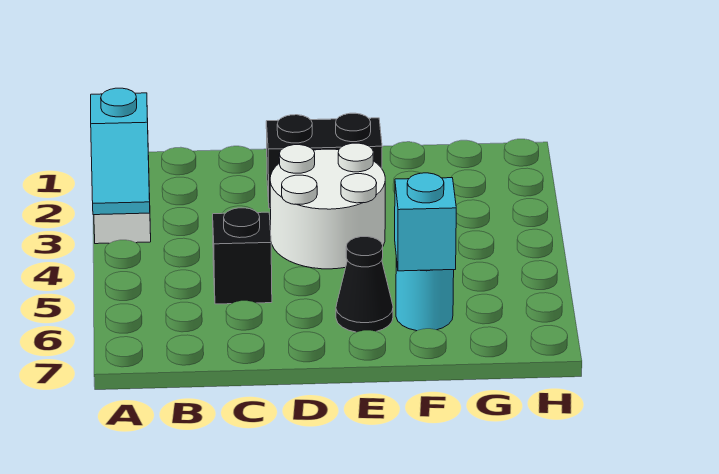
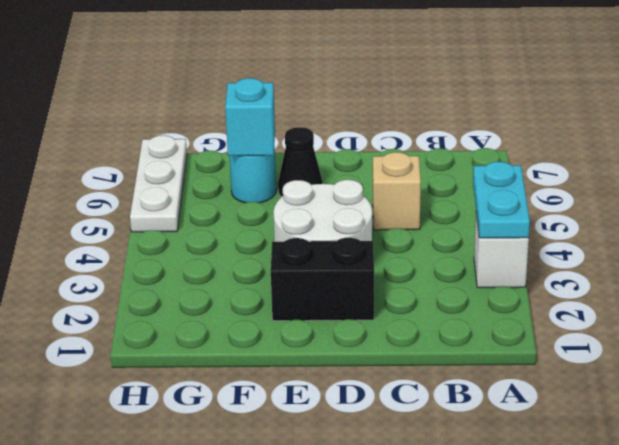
cyan slope A3:A4 level 2 top 3 -> cyan plate A3:A4 level 2
black brick C5 level 1 -> tan brick C5 level 1
none -> white plate H5:H7 level 1

